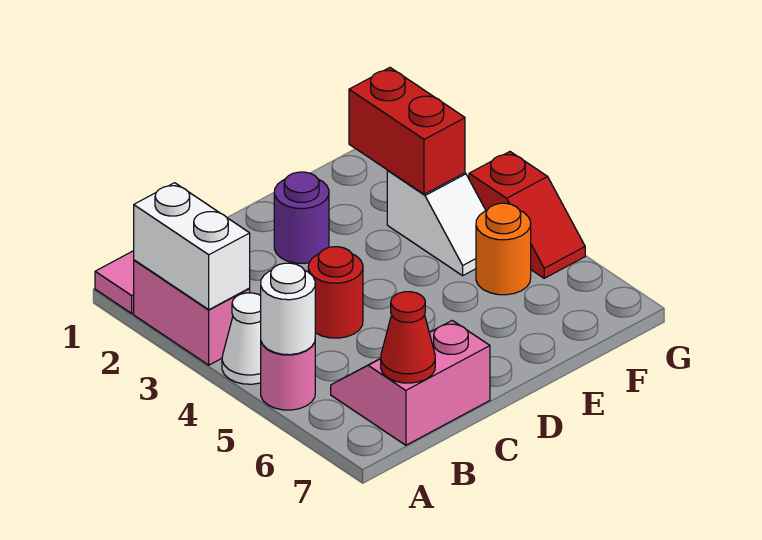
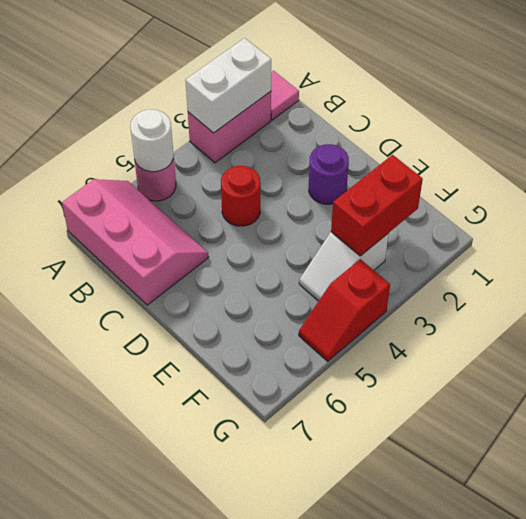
white cone A4 level 1 -> none
pink slope B6:C7 level 1 top 7 -> pink slope A6:C7 level 1 top 7
red cone B7 level 2 -> none
orange round brick F5 level 1 -> none

